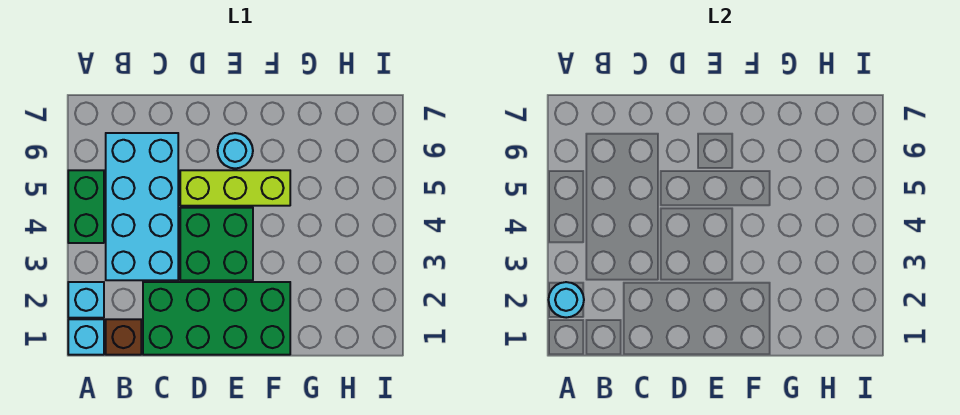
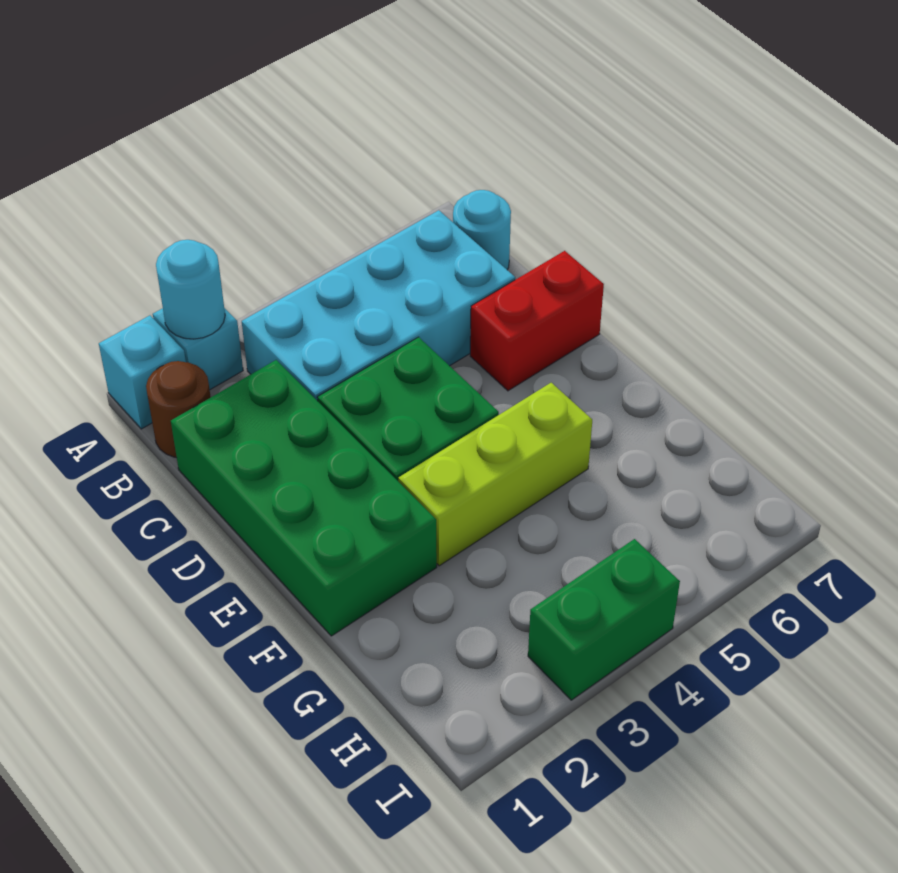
green brick A4:A5 level 1 -> green brick I3:I4 level 1
brown brick B1 level 1 -> brown round brick B1 level 1
lime brick D5:F5 level 1 -> lime brick F3:F5 level 1
none -> red brick D6:D7 level 1
cyan round brick E6 level 1 -> cyan round brick B7 level 1

